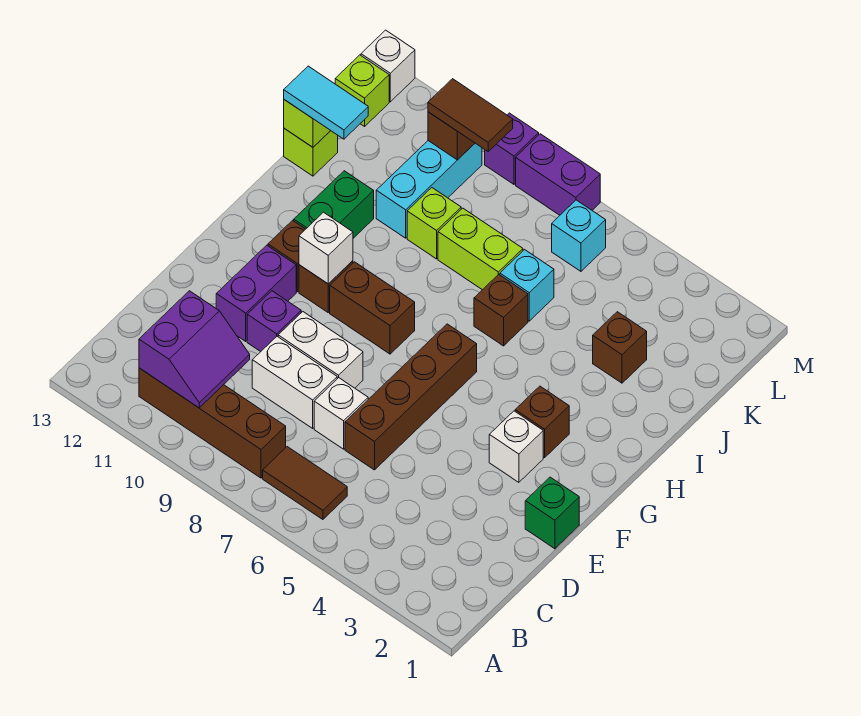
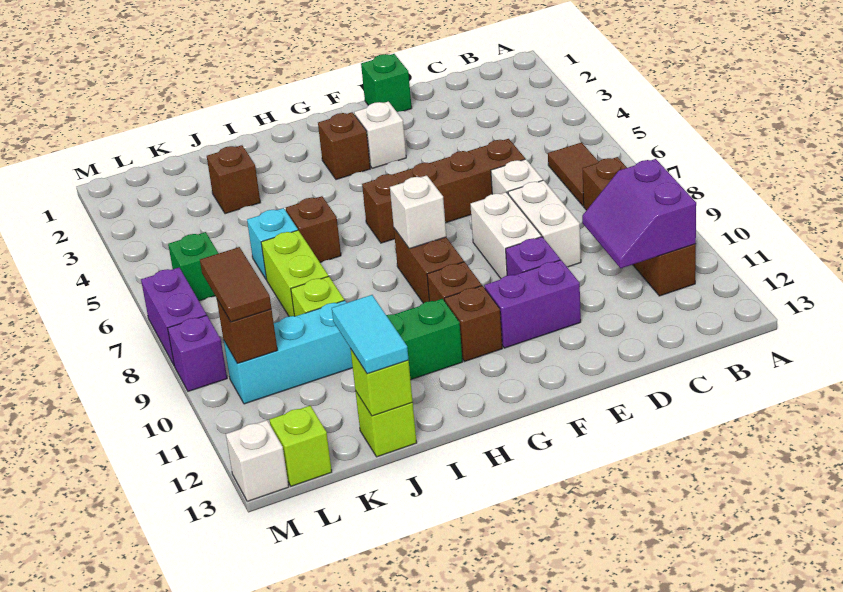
purple slope B10:C11 level 2 top 11 -> purple slope B10:C11 level 2 top B
white brick G10 level 2 -> white brick G8 level 2
cyan brick L6 level 1 -> green brick L6 level 1

